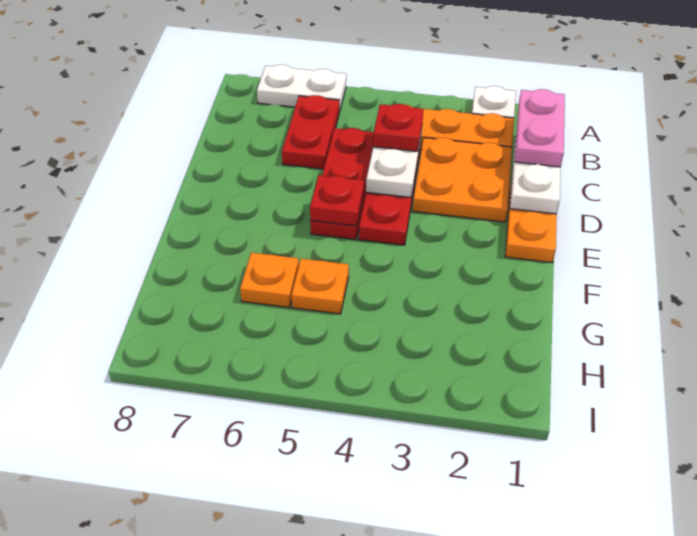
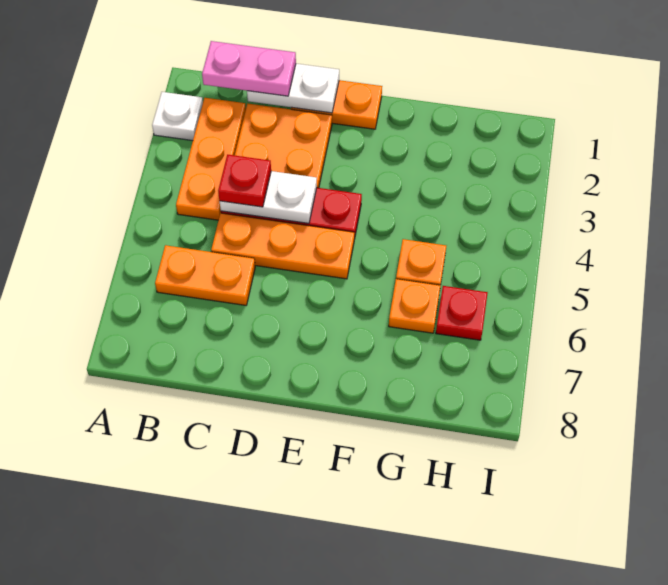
white plate A6:A7 level 1 -> none
red plate B6:C6 level 1 -> orange plate B6:C6 level 1
red plate C5:E5 level 1 -> orange plate C5:E5 level 1
red plate E5 level 2 -> red plate H6 level 1

